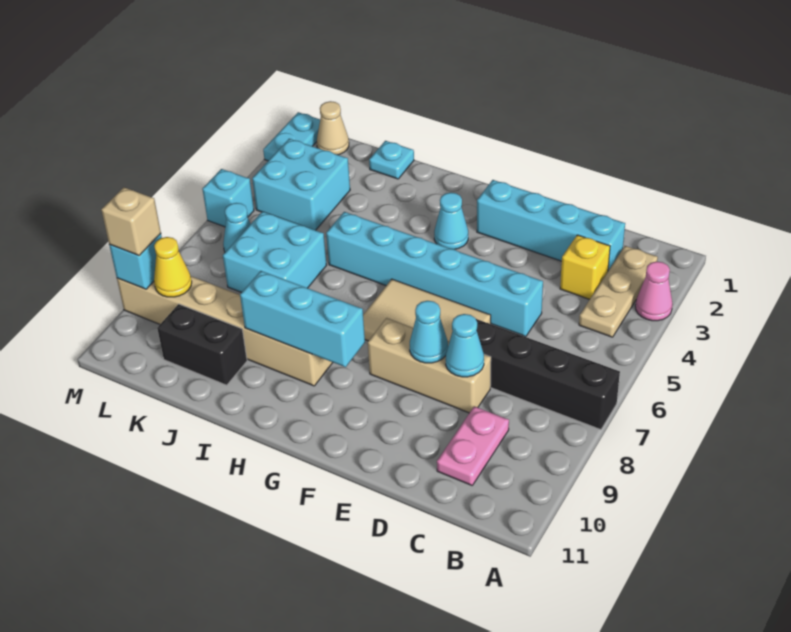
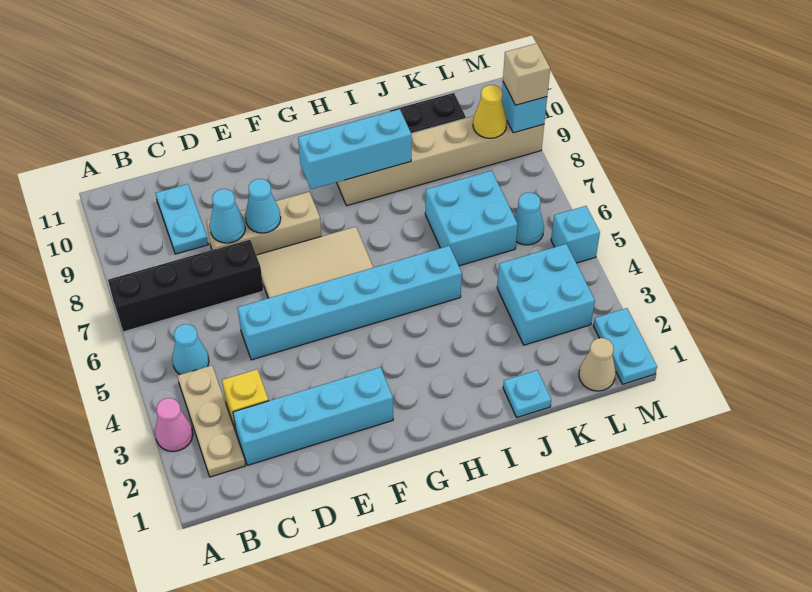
pink plate C9:C10 level 1 -> cyan plate C9:C10 level 1
cyan cone G3 level 1 -> cyan cone B5 level 1

